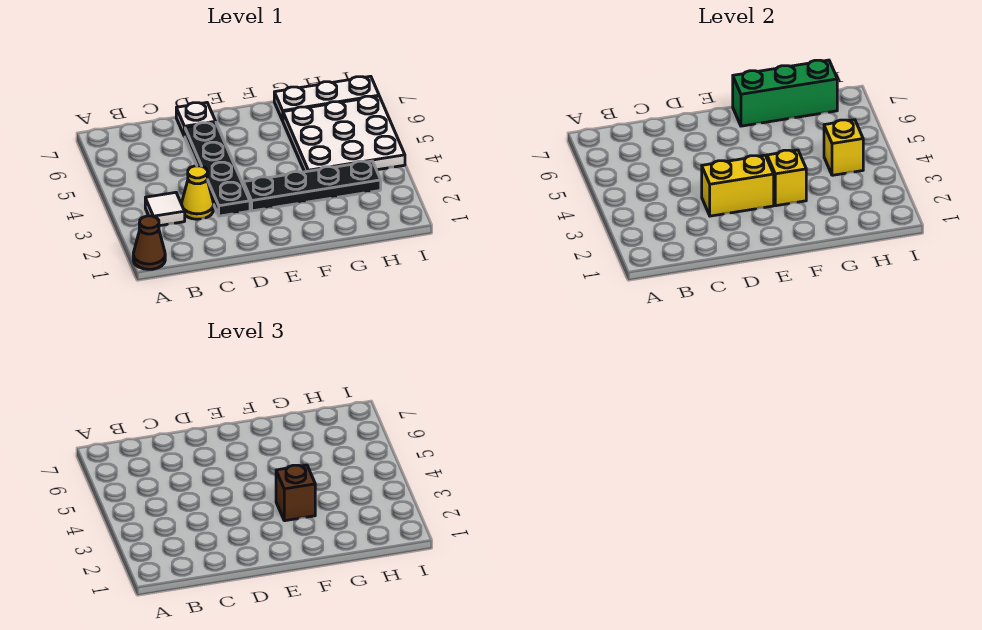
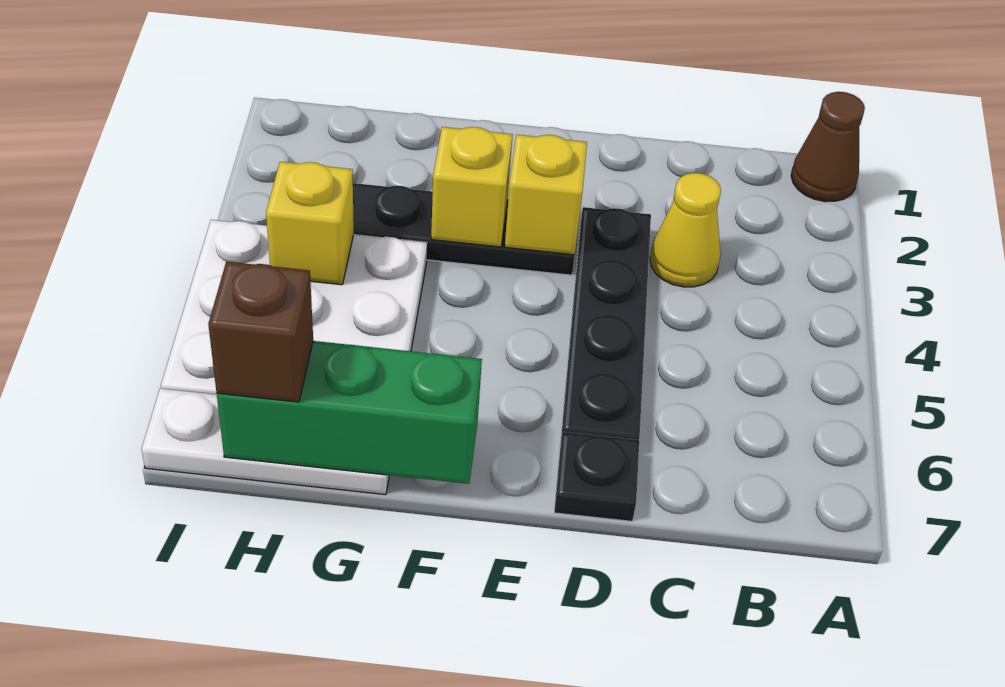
white tile B3 level 1 -> none
yellow brick D3:E3 level 2 -> yellow brick E3 level 2
white plate D7 level 1 -> black plate D7 level 1
brown brick F3 level 3 -> brown brick H7 level 3

